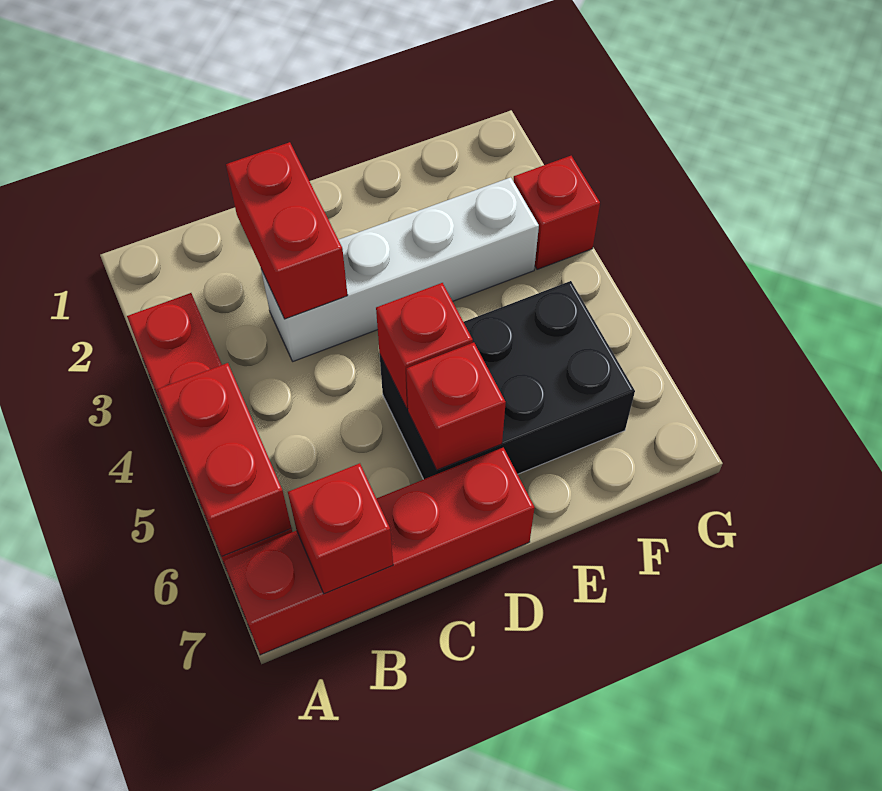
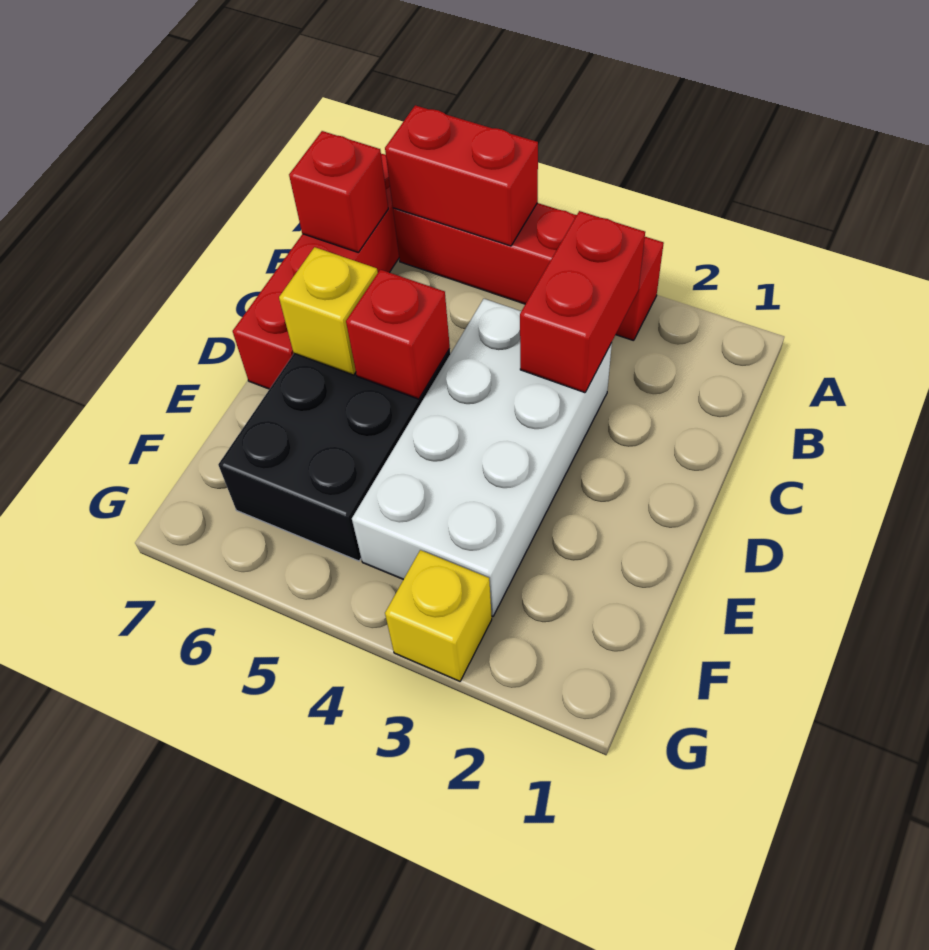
red brick C2:C3 level 2 -> red brick B3:C3 level 2
white brick C3:F3 level 1 -> white brick C3:F4 level 1
red brick D6 level 2 -> yellow brick D6 level 2
red brick G3 level 1 -> yellow brick G3 level 1

